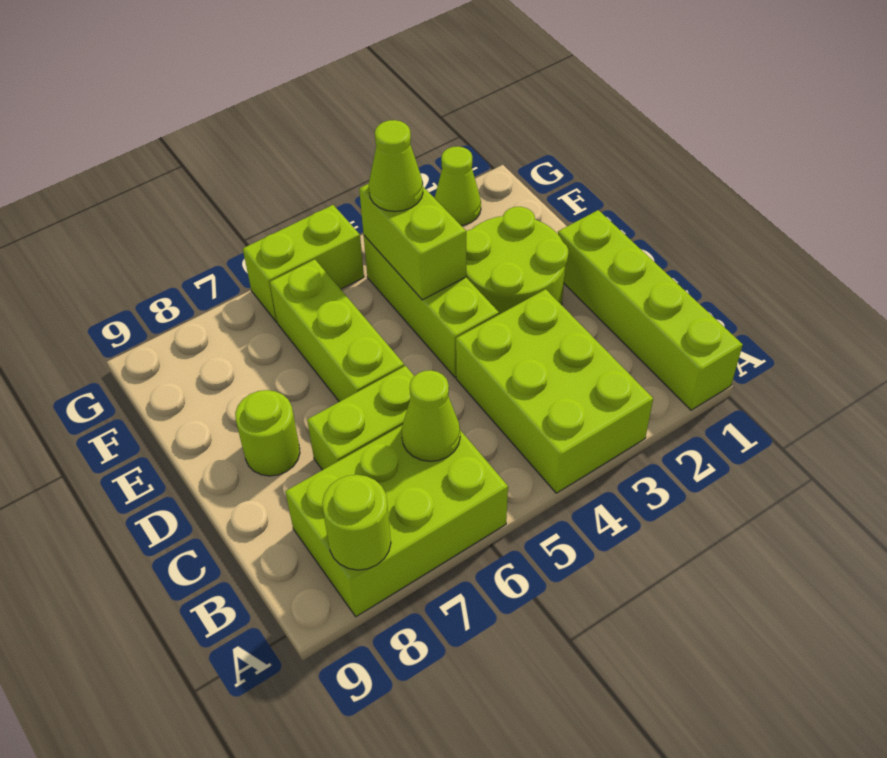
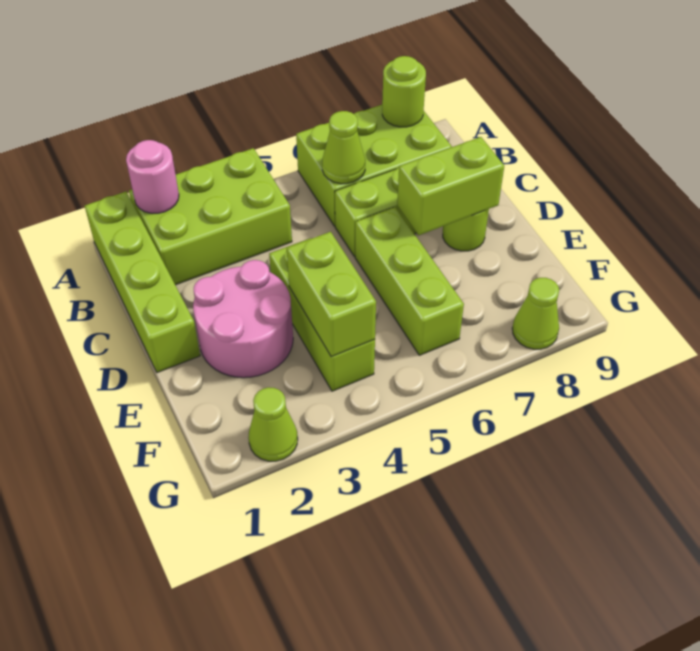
none -> pink round brick A2 level 2
lime brick A3:C4 level 1 -> lime brick A2:B4 level 1
lime round brick D2:E3 level 1 -> pink round brick D2:E3 level 1
lime cone F4 level 3 -> lime cone G8 level 1
lime brick G5:G6 level 1 -> lime brick D7:D8 level 2

